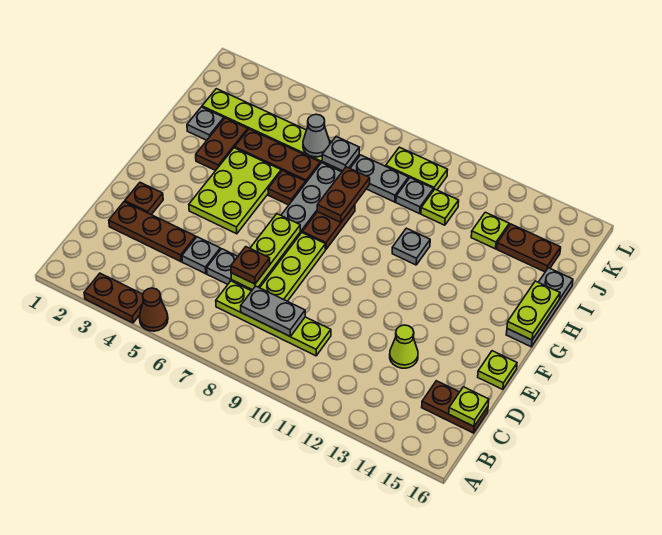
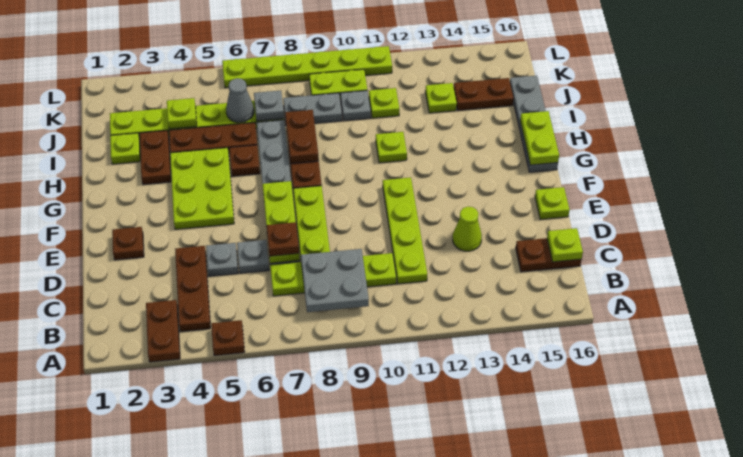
brown plate A3:A4 level 1 -> brown plate A3:B3 level 1
brown cone A5 level 1 -> brown plate A5 level 1
grey plate C8:C9 level 2 -> grey plate B8:C9 level 2
none -> lime plate C11:F11 level 1
brown plate D2:D4 level 1 -> brown plate B4:D4 level 1
grey plate G16:I16 level 1 -> grey plate G16:J16 level 1
grey plate H11 level 1 -> lime plate H11 level 1
grey plate I2 level 1 -> lime plate I2 level 1
none -> lime plate J4 level 2
none -> lime plate L6:L11 level 1

